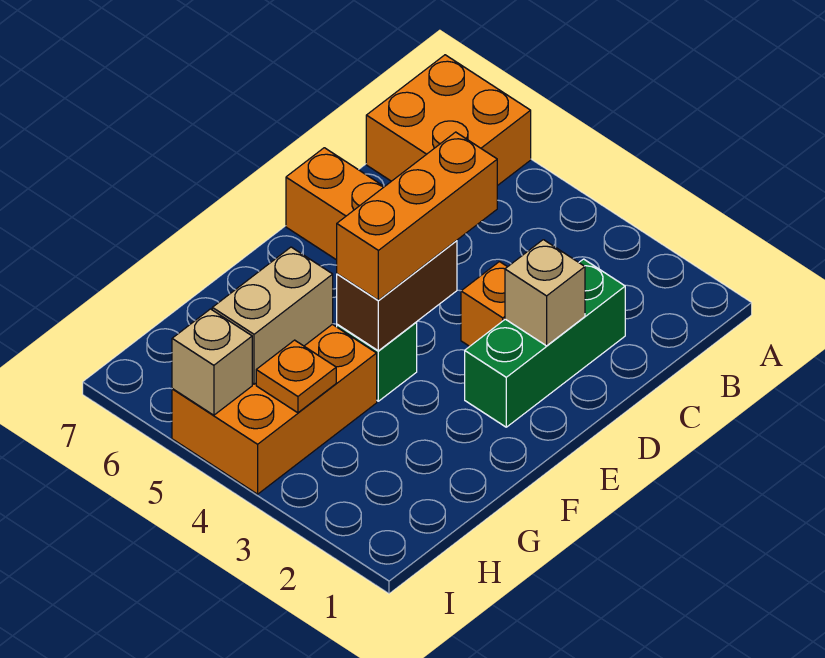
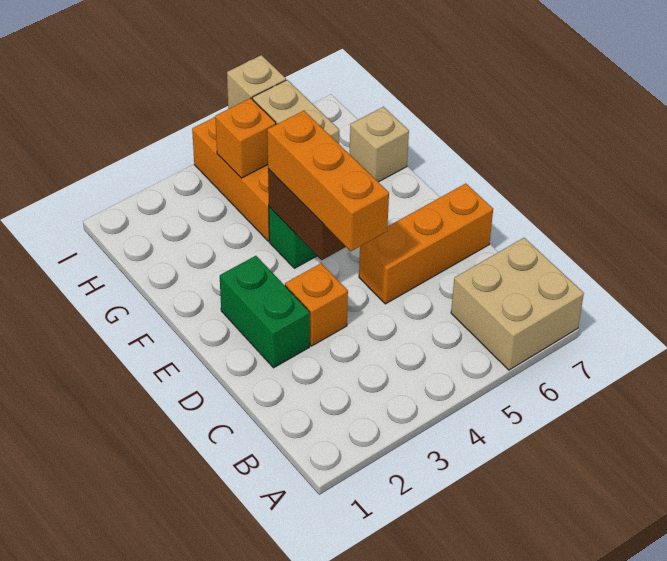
orange brick A6:B7 level 1 -> tan brick A6:B7 level 1
green brick C2:E2 level 1 -> green brick D2:E2 level 1
tan brick D2 level 2 -> tan brick G7 level 1
orange plate H4 level 2 -> orange brick H4 level 2

